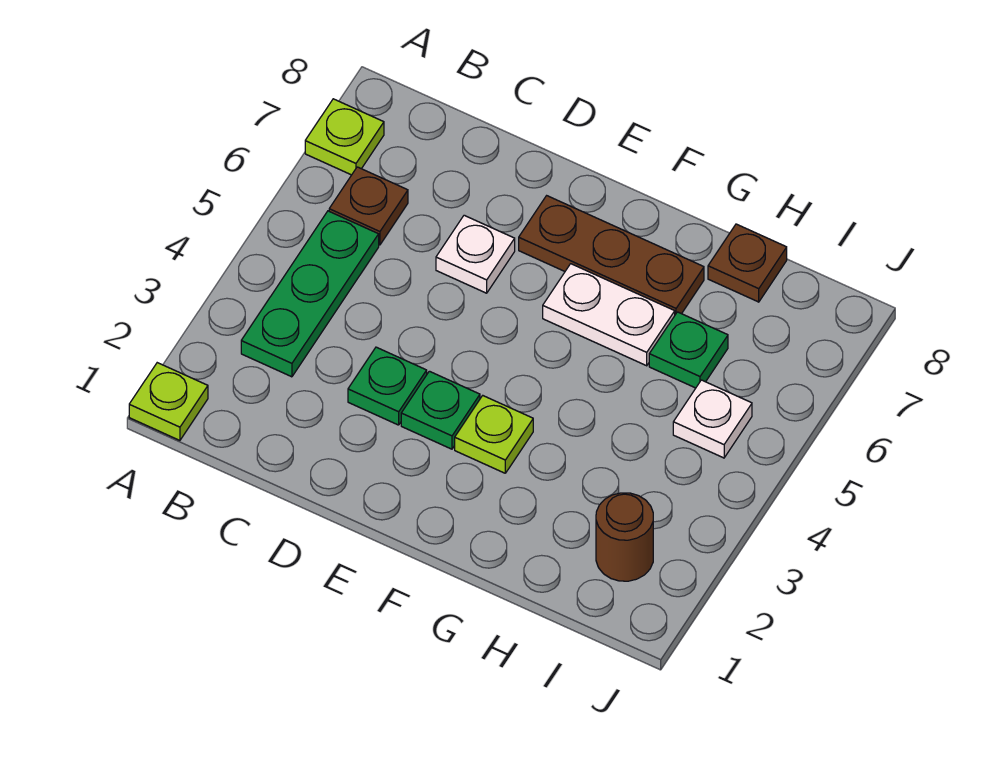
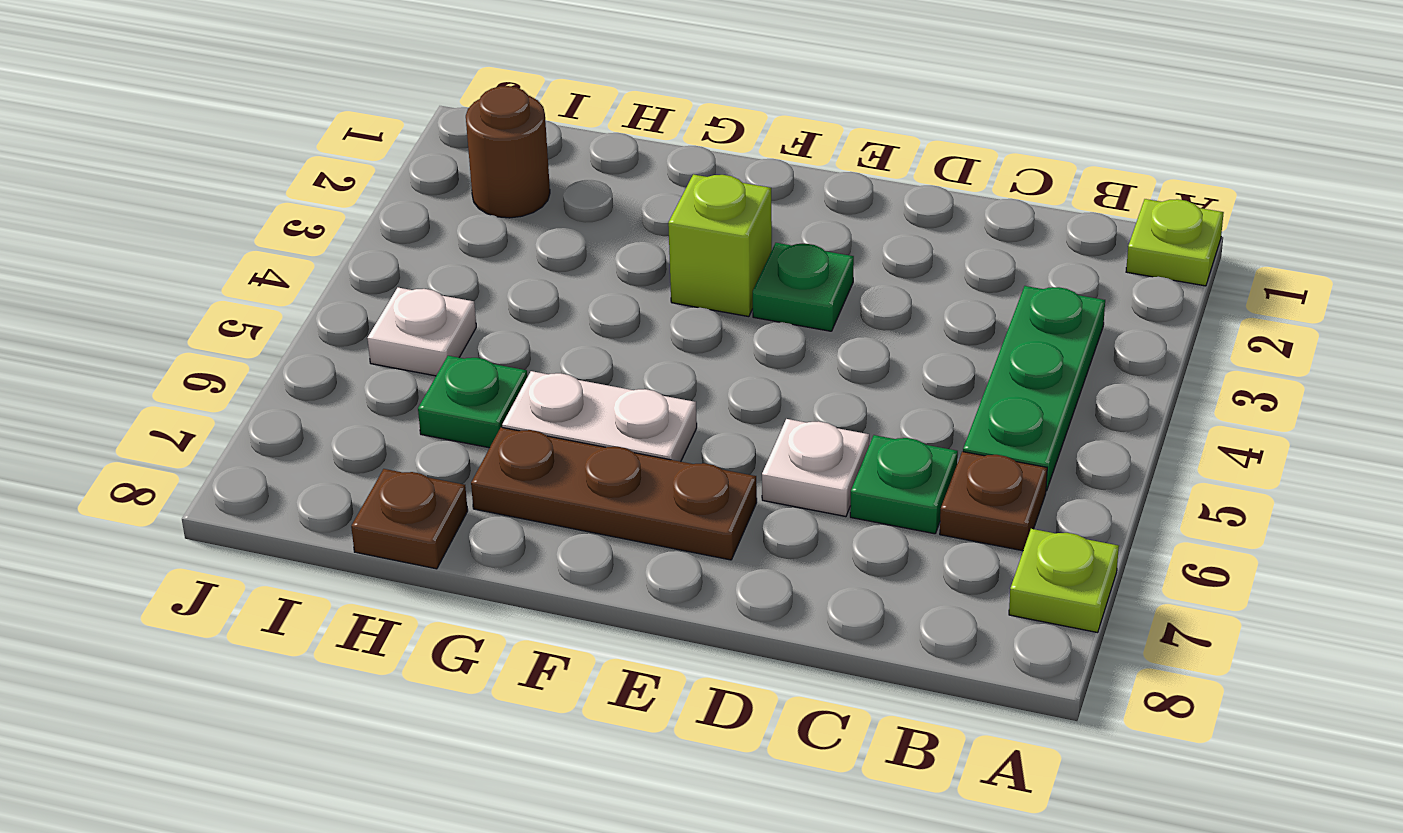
green plate D3 level 1 -> green plate C6 level 1
lime plate F3 level 1 -> lime brick F3 level 1

